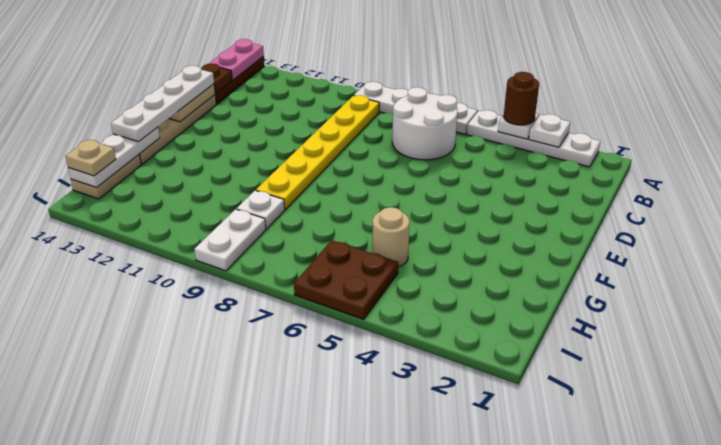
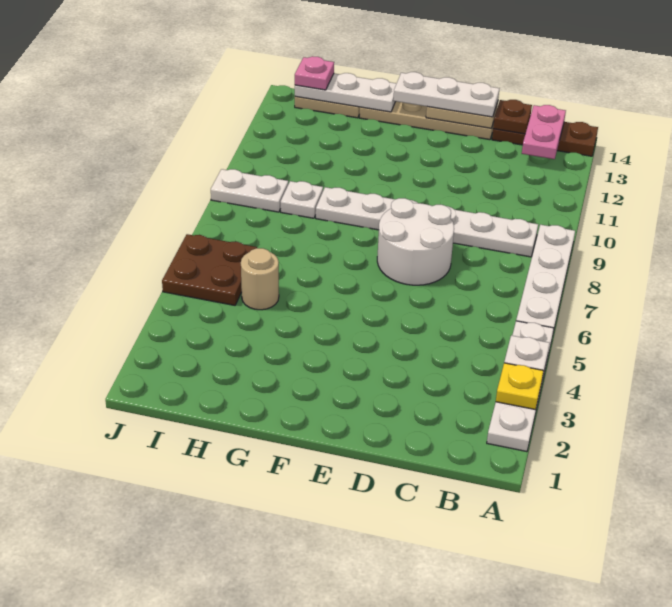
white plate A3 level 2 -> yellow plate A3 level 2
brown round brick A4 level 3 -> none
pink plate A14:B14 level 2 -> pink plate B13:B14 level 2
white round brick B6:C7 level 1 -> white round brick D7:E8 level 1
yellow plate B9:G9 level 1 -> white plate B9:G9 level 1
white plate D14:G14 level 3 -> white plate D14:F14 level 3
tan plate I14 level 3 -> pink plate I14 level 3

